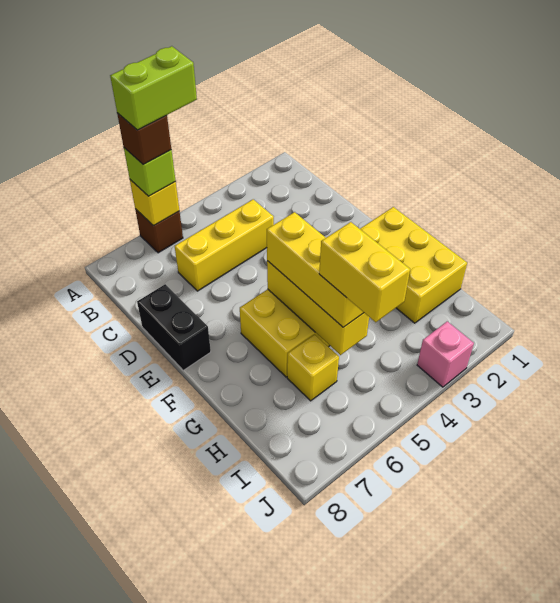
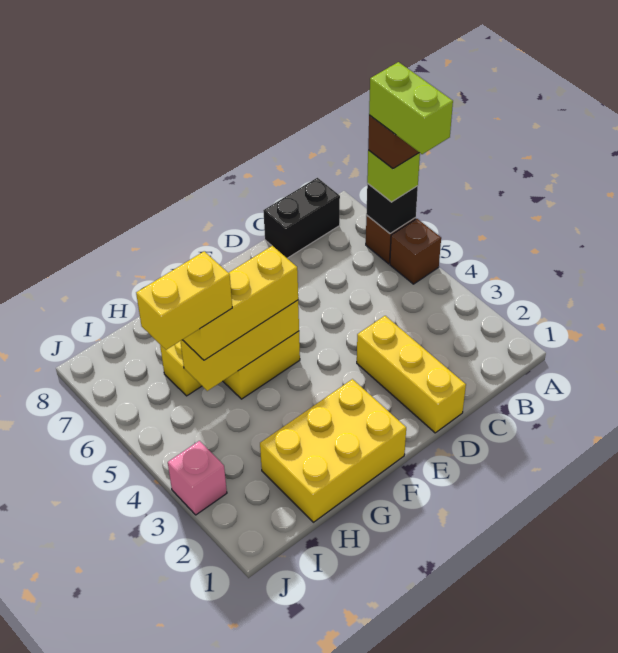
none -> brown brick A5 level 1
yellow brick A6 level 2 -> black brick A6 level 2
yellow brick C4:C6 level 1 -> yellow brick D1:D3 level 1
black brick D8:E8 level 1 -> black brick B8:C8 level 1

